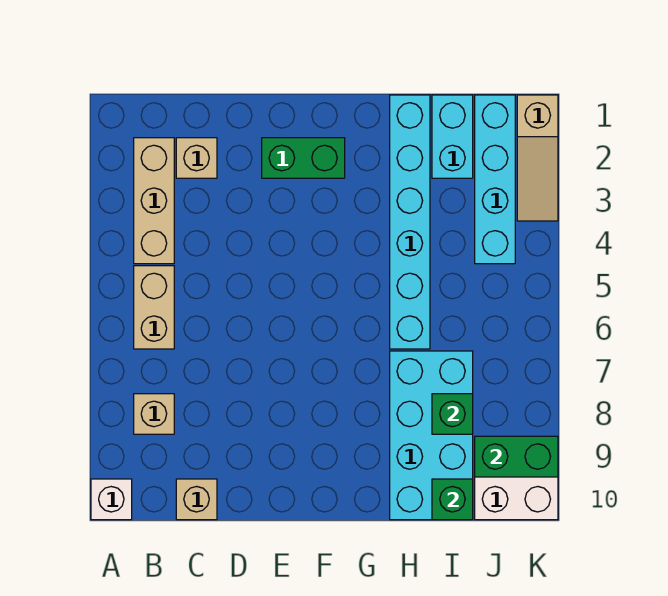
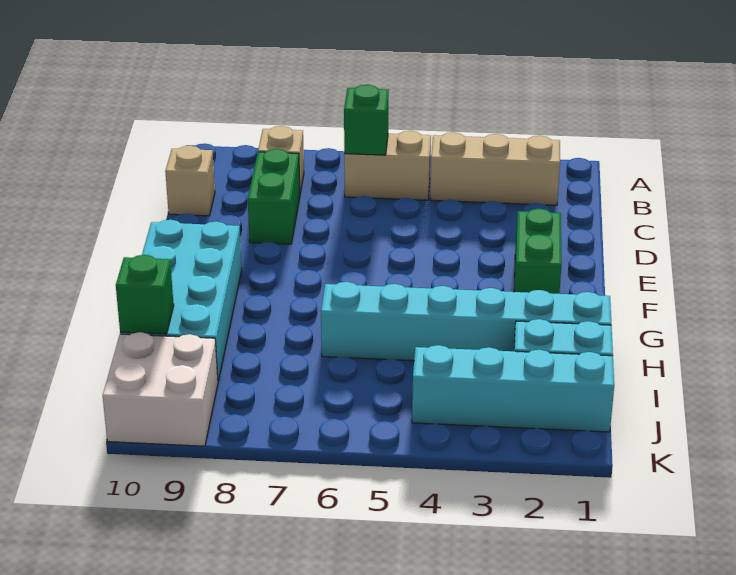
white brick A10 level 1 -> none
tan brick C2 level 1 -> none
cyan brick H7:I10 level 1 -> cyan brick F9:I10 level 1
green brick I8 level 2 -> green brick B6 level 2
green brick J9:K9 level 2 -> green brick C8:D8 level 1
tan slope K1:K3 level 1 top 1 -> none

